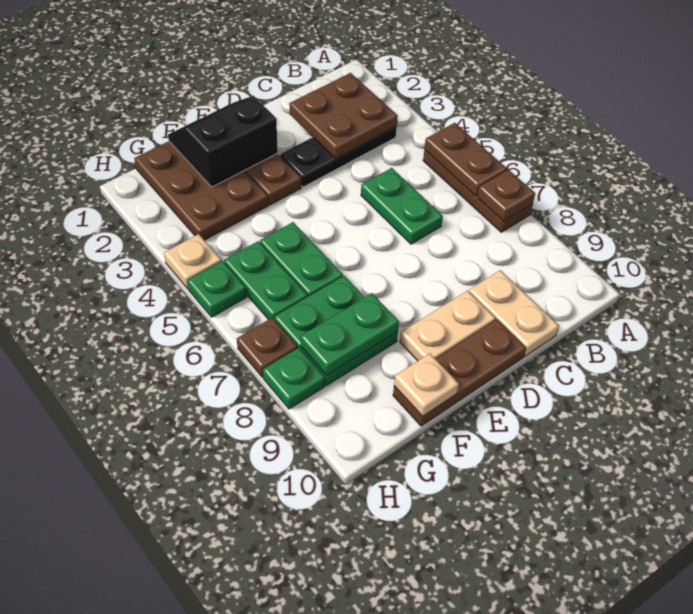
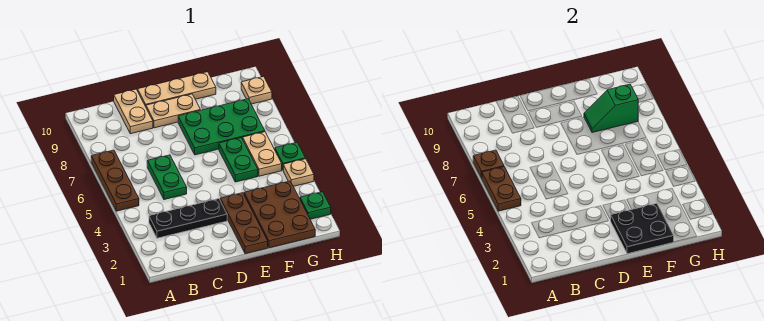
brown plate B2:C3 level 2 -> none
brown plate D10:F10 level 1 -> tan plate D10:F10 level 1
black slope E1:F2 level 2 top 2 -> black plate E1:F2 level 2
green plate F7:G8 level 1 -> green plate E7:G8 level 1
green plate F8:G8 level 2 -> green slope F8:G8 level 2 top G
tan plate F10 level 2 -> tan plate H9 level 1
green plate G5:G6 level 1 -> tan plate G5:G6 level 1
brown plate H7 level 1 -> none
green plate H8 level 1 -> green plate H2 level 1

